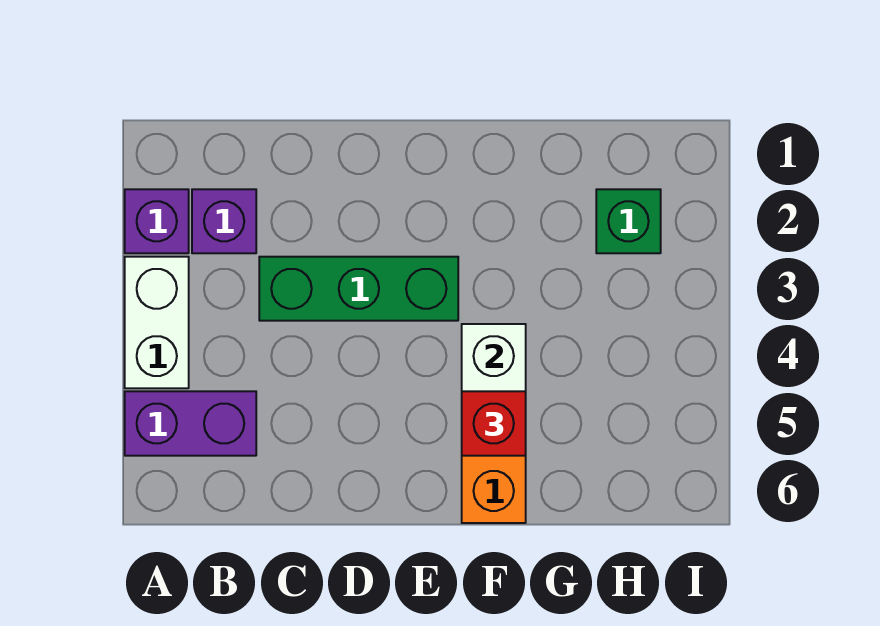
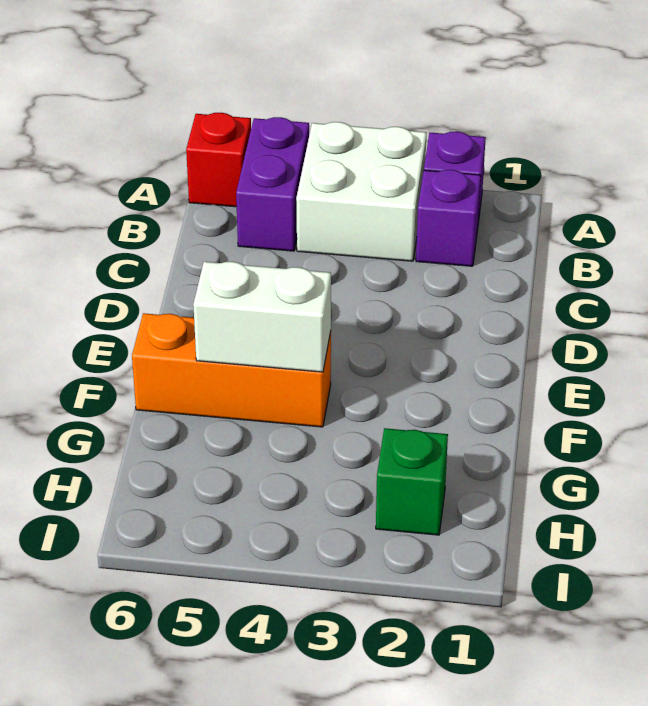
white brick A3:A4 level 1 -> white brick A3:B4 level 1
green brick C3:E3 level 1 -> none
red brick F5 level 3 -> red brick A6 level 1

